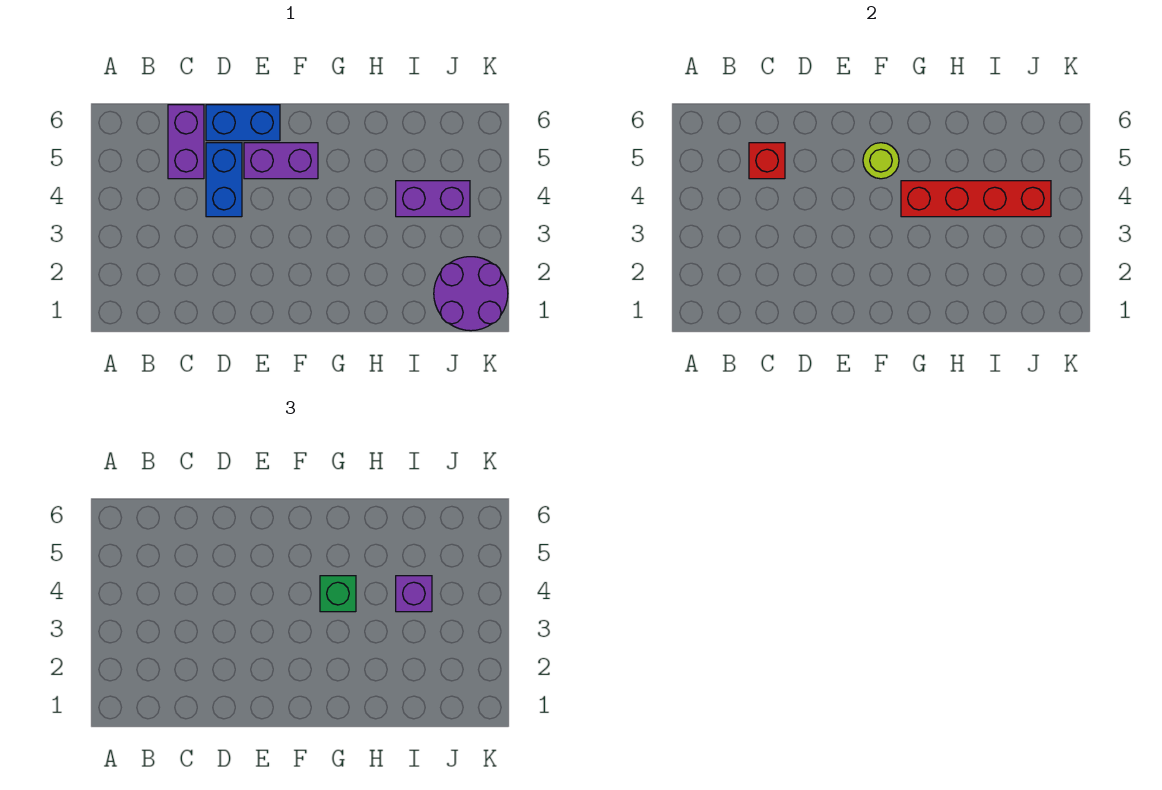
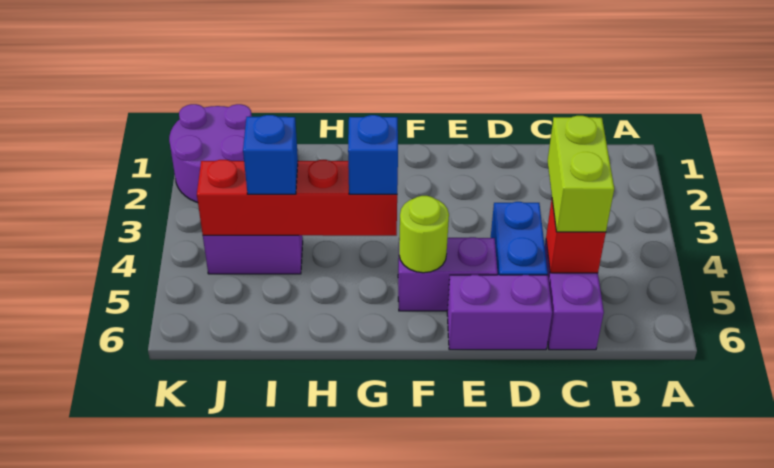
none -> lime brick C4:C5 level 3
blue brick D6:E6 level 1 -> purple brick D6:E6 level 1
green brick G4 level 3 -> blue brick G4 level 3
purple brick I4 level 3 -> blue brick I4 level 3

